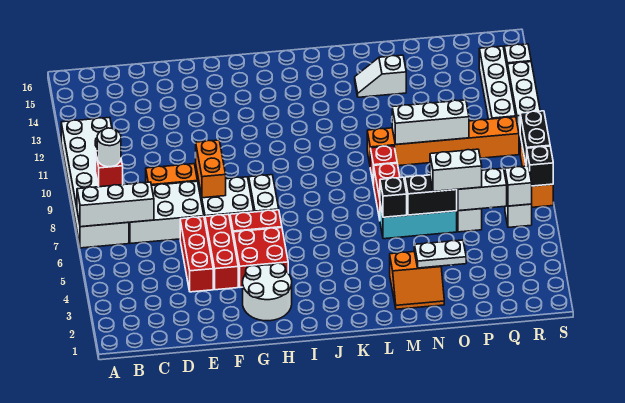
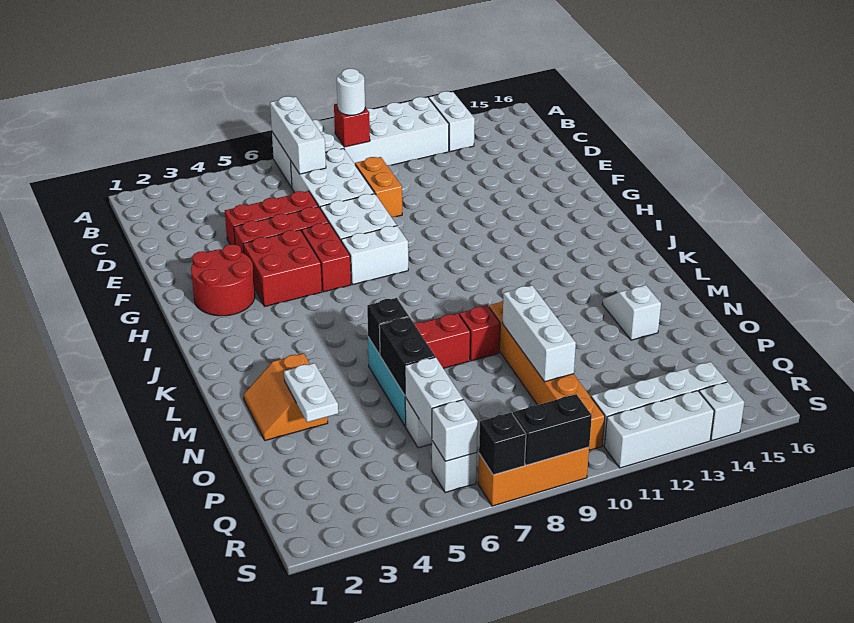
orange brick F8:F9 level 2 -> none
white round brick G2:H3 level 1 -> red round brick G2:H3 level 1
white brick O6:P6 level 3 -> white brick A13:B13 level 1

